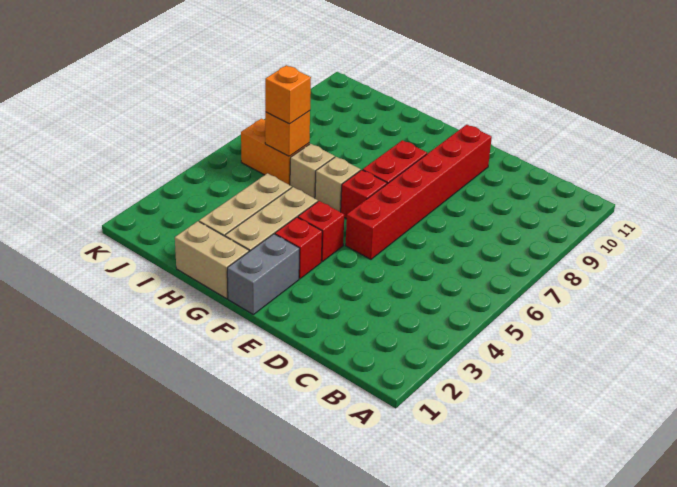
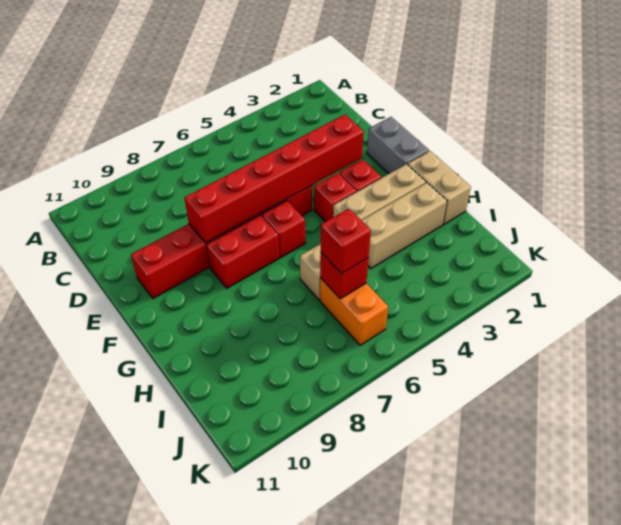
none -> red brick E3:E8 level 2
grey brick F1:F2 level 1 -> grey brick E1:F1 level 1
tan brick G6 level 1 -> none
orange brick I6 level 2 -> red brick I6 level 2
orange brick I6 level 3 -> red brick I6 level 3

